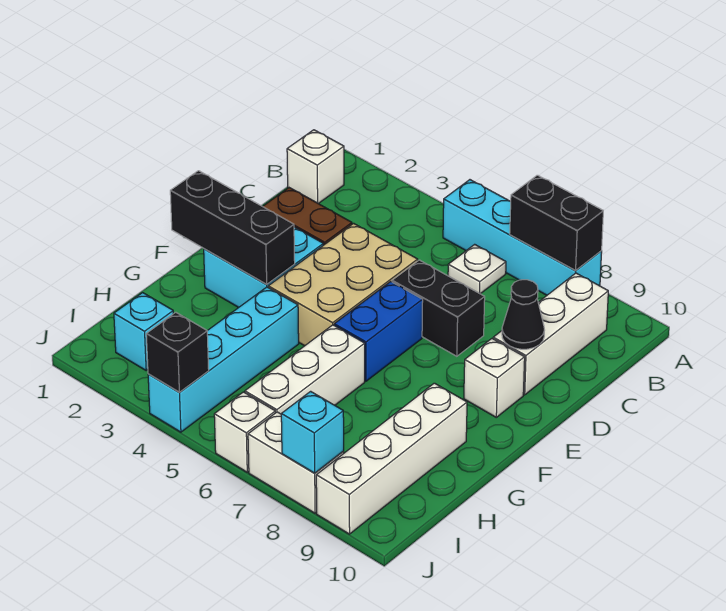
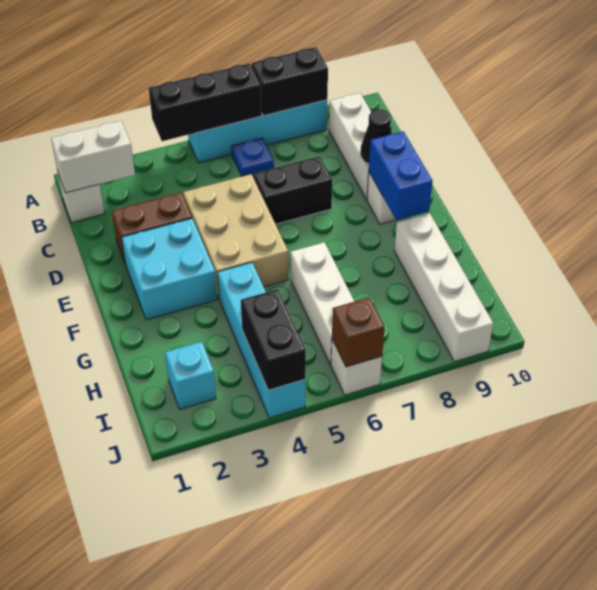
white plate B6 level 1 -> blue plate B6 level 1
blue brick E6:F6 level 1 -> blue brick E9:F9 level 2
black brick F1:F3 level 2 -> black brick A4:A6 level 2
black brick J4 level 2 -> black brick I4:J4 level 2
none -> brown brick J6 level 2
white brick J7:J8 level 1 -> white brick B1:B2 level 2
cyan brick J8 level 2 -> none

